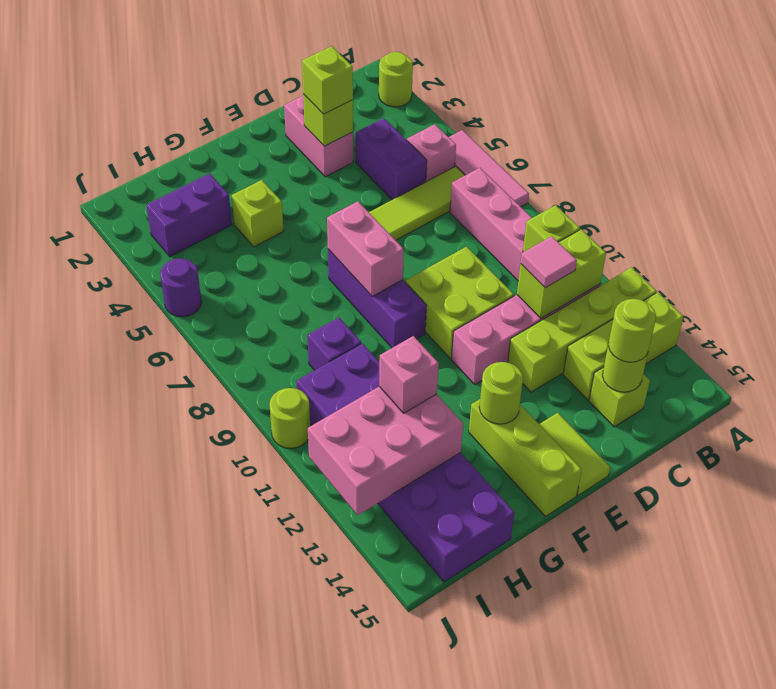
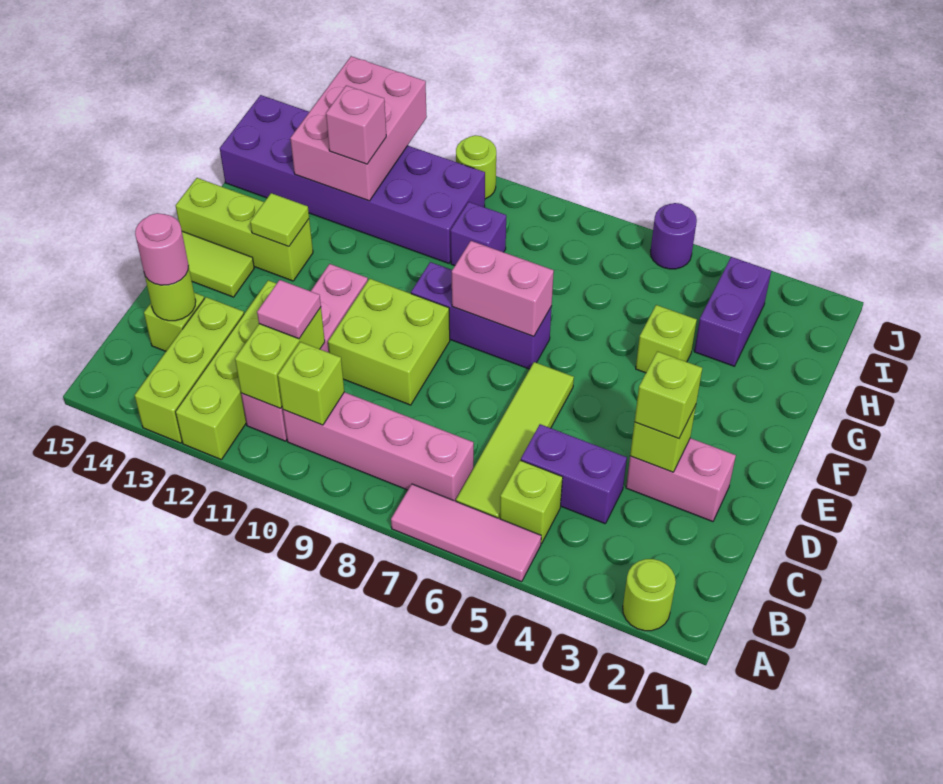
pink brick B5 level 1 -> lime brick B5 level 1
lime round brick C14 level 3 -> pink round brick C14 level 3
lime round brick F13 level 2 -> lime tile F13 level 2

